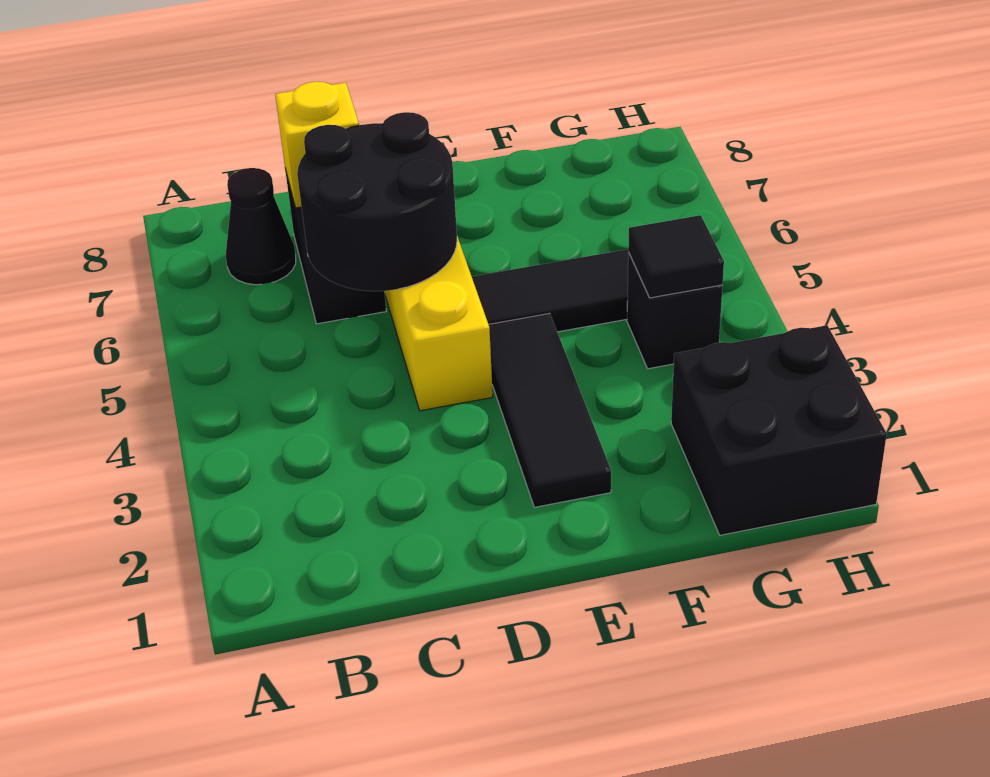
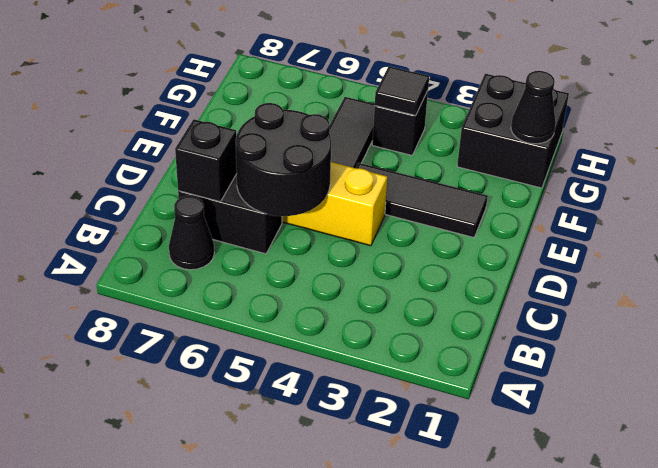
yellow brick C7 level 2 -> black brick C7 level 2
none -> black cone G1 level 2

